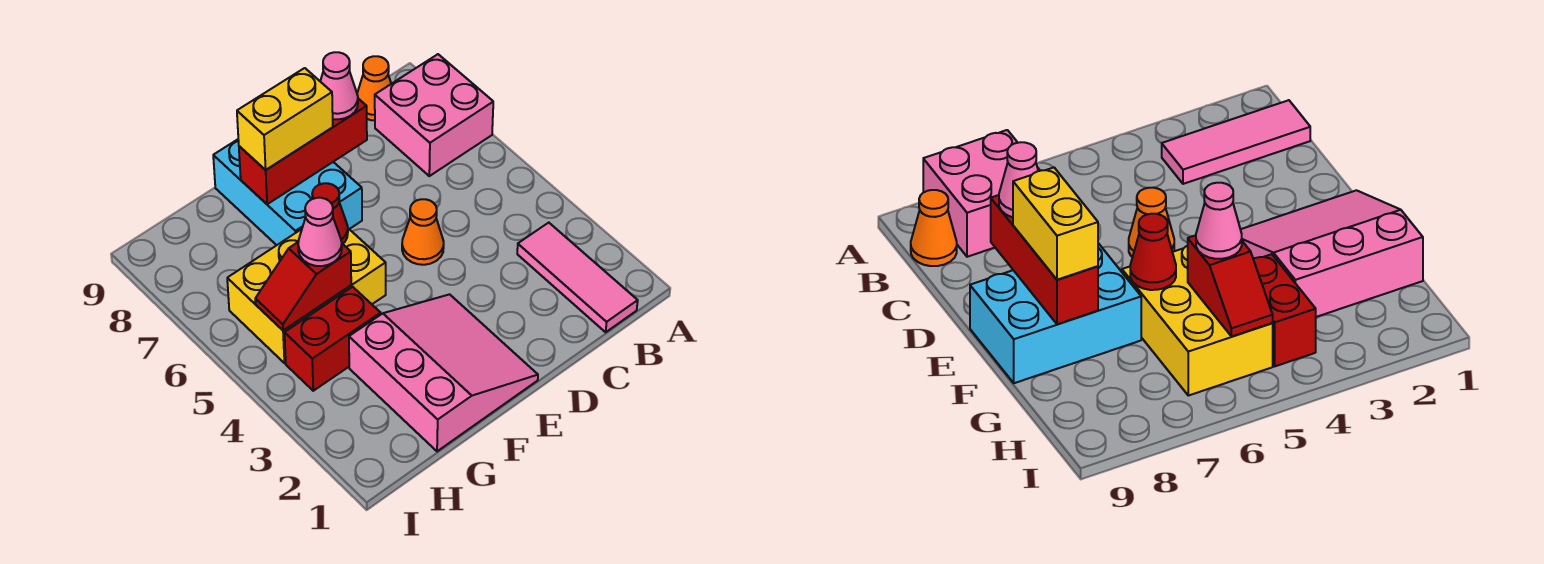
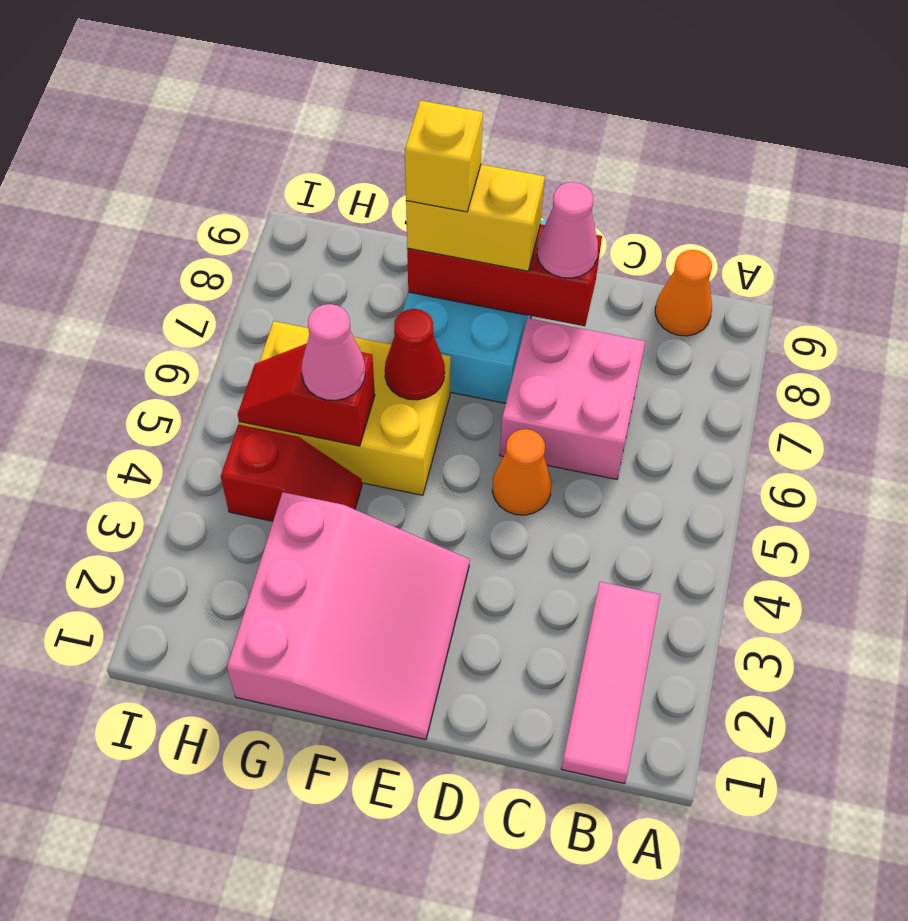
pink brick A7:B8 level 1 -> pink brick C6:D7 level 1
none -> yellow brick F8 level 4
red brick G4:H4 level 1 -> red slope G4:H4 level 1 top H

